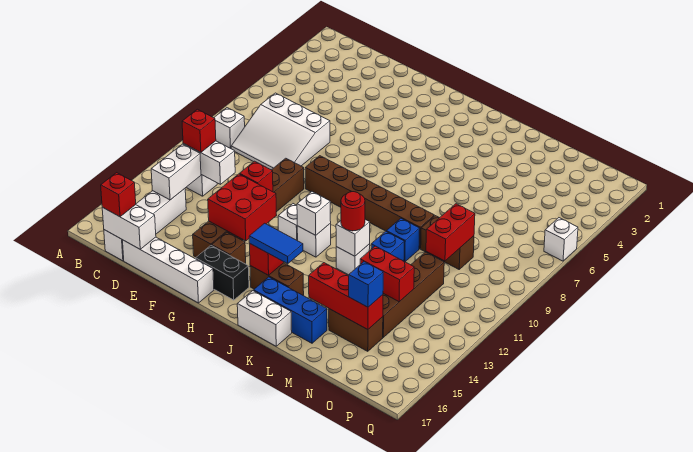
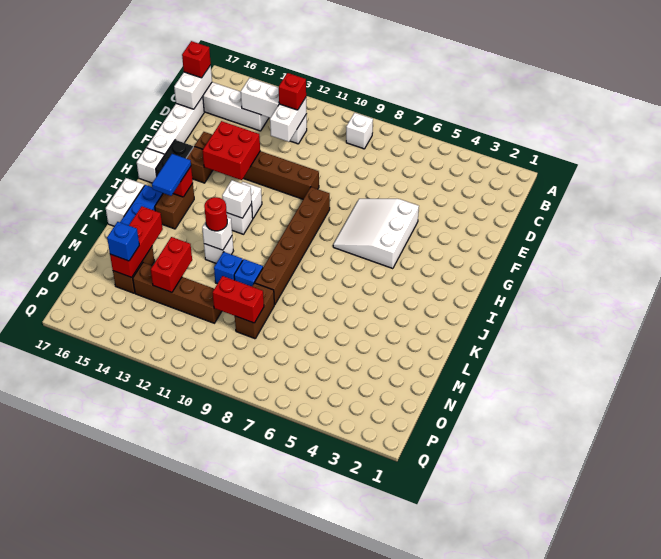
white slope C7:E9 level 1 top 7 -> white slope F5:H7 level 1 top 5
red brick F12 level 2 -> none
white brick Q6 level 1 -> white brick H17 level 1

